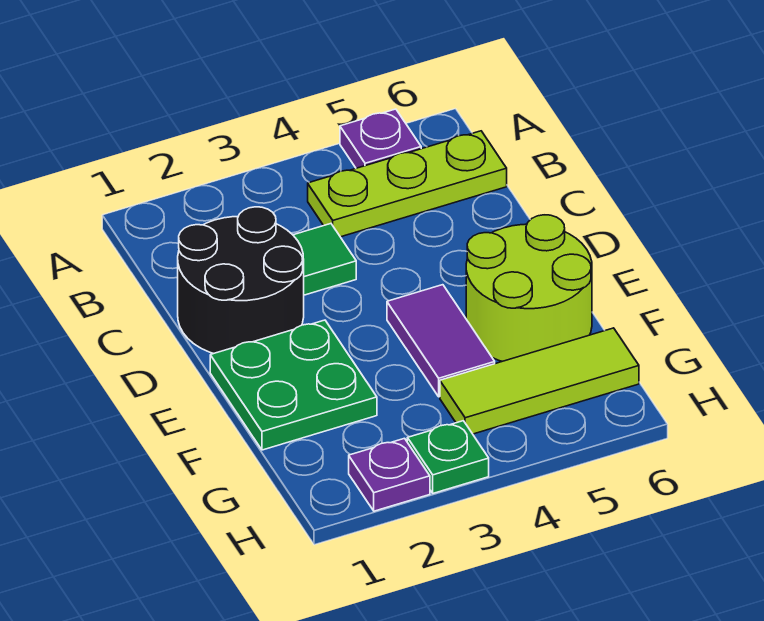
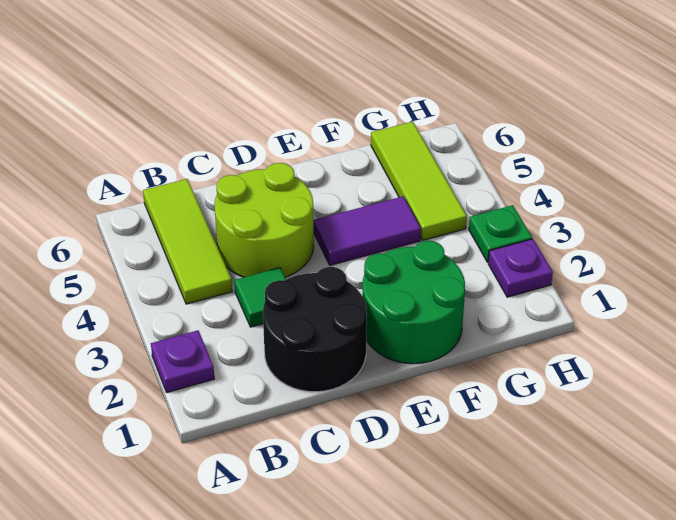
purple plate A5 level 1 -> purple plate A2 level 1
lime plate B4:B6 level 1 -> lime tile B4:B6 level 1
green plate E1:F2 level 1 -> green round brick E1:F2 level 1
lime round brick E5:F6 level 1 -> lime round brick C4:D5 level 1

